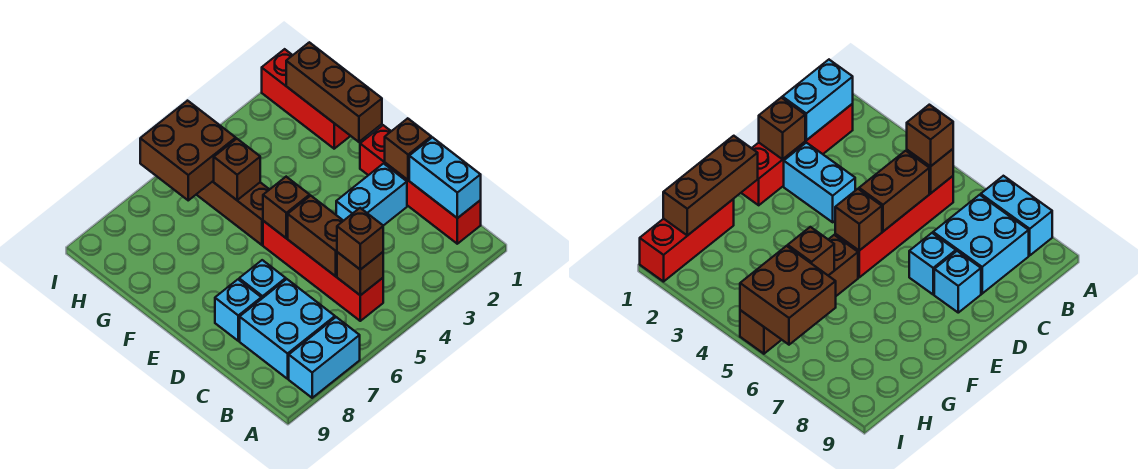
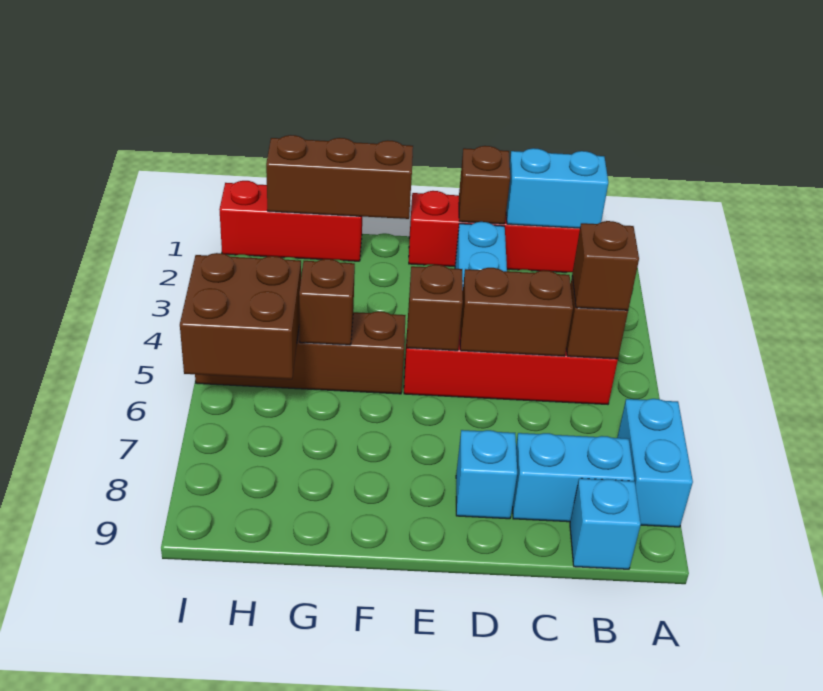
cyan brick B7:C8 level 1 -> cyan brick B8:C8 level 1
cyan brick D7 level 1 -> cyan brick B9 level 1

